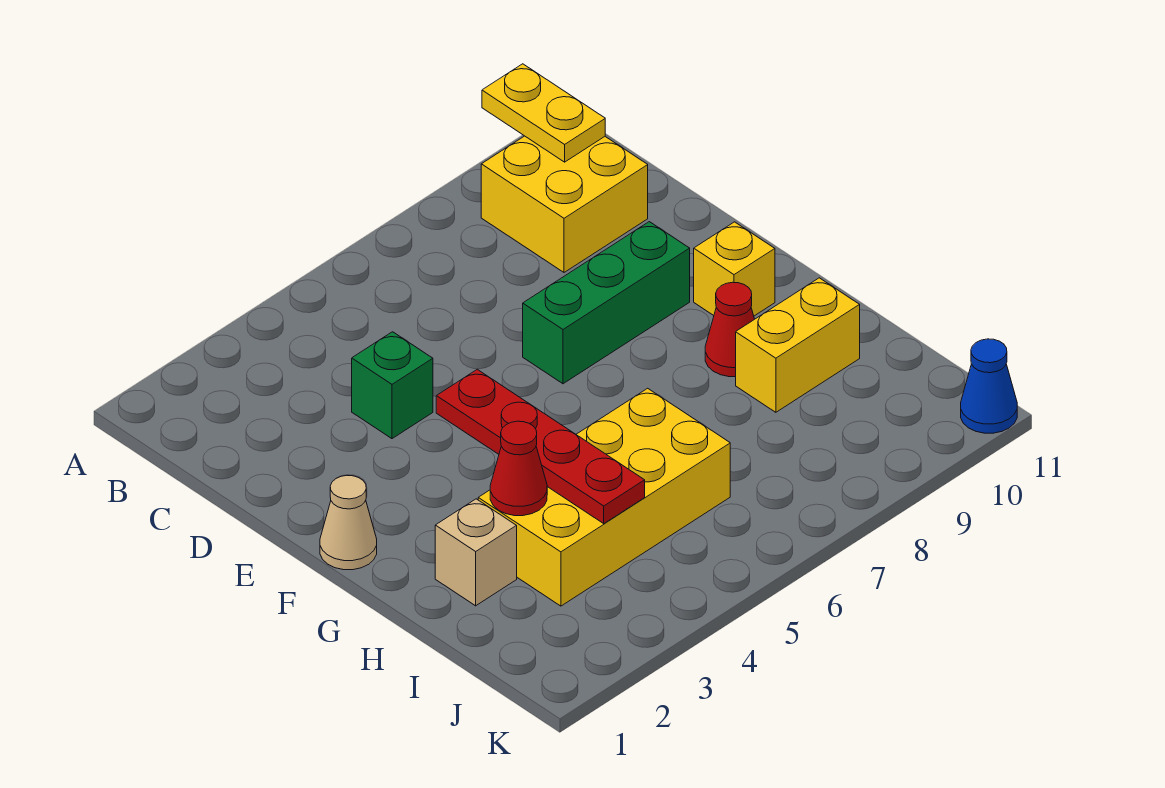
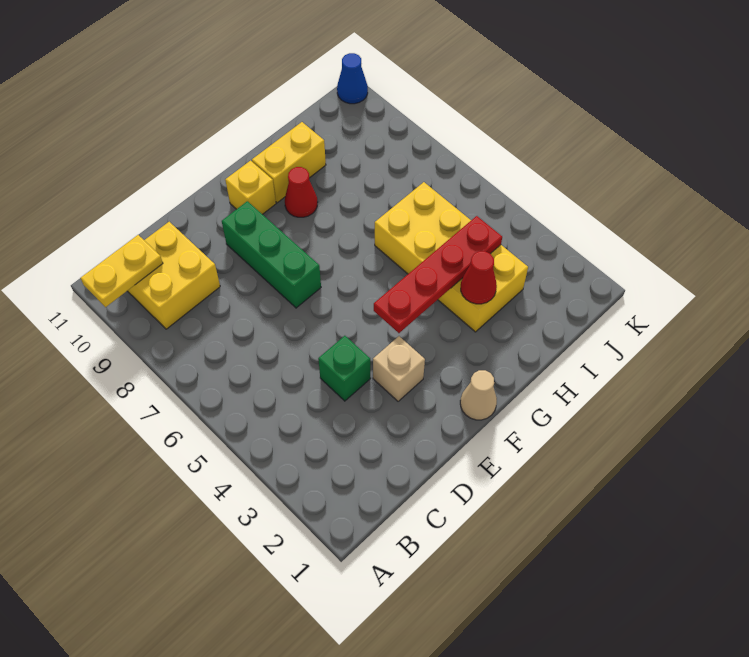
tan brick H2 level 1 -> tan brick E3 level 1
yellow brick H9:H10 level 1 -> yellow brick G10:H10 level 1

